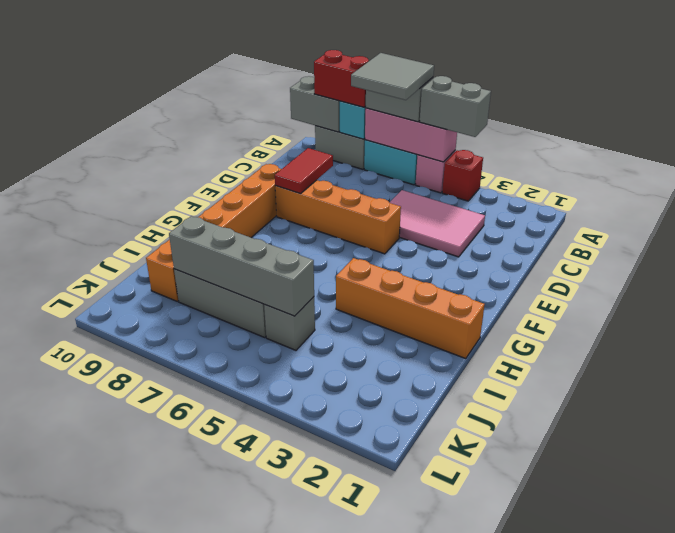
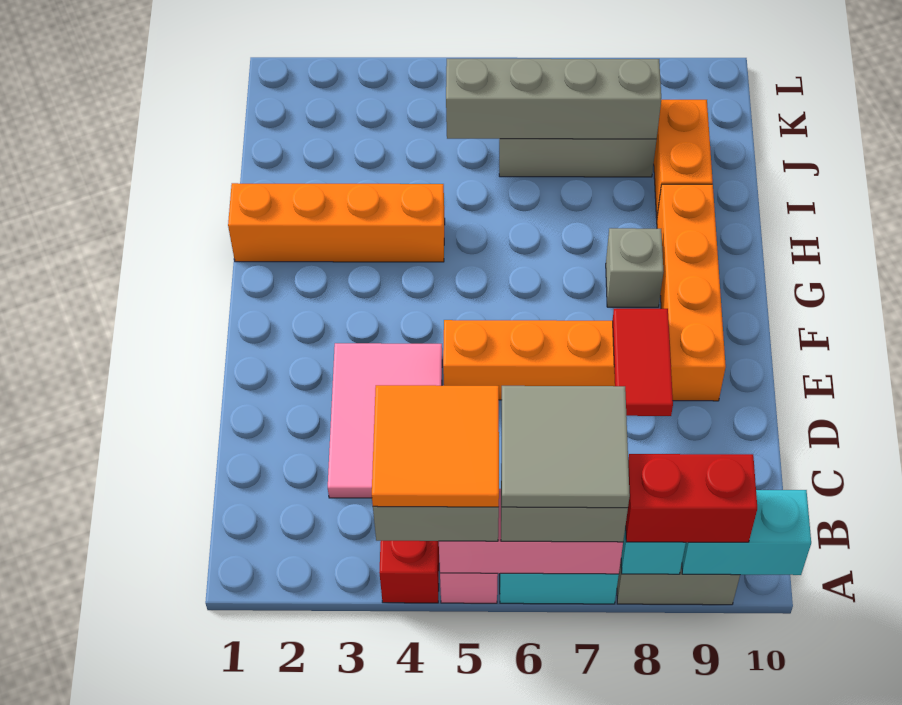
none -> orange tile A4:B5 level 4
grey brick A9:A10 level 2 -> cyan brick A9:A10 level 2
pink tile C3:D5 level 1 -> pink tile C3:E4 level 1
grey brick J5 level 1 -> grey brick G8 level 1

